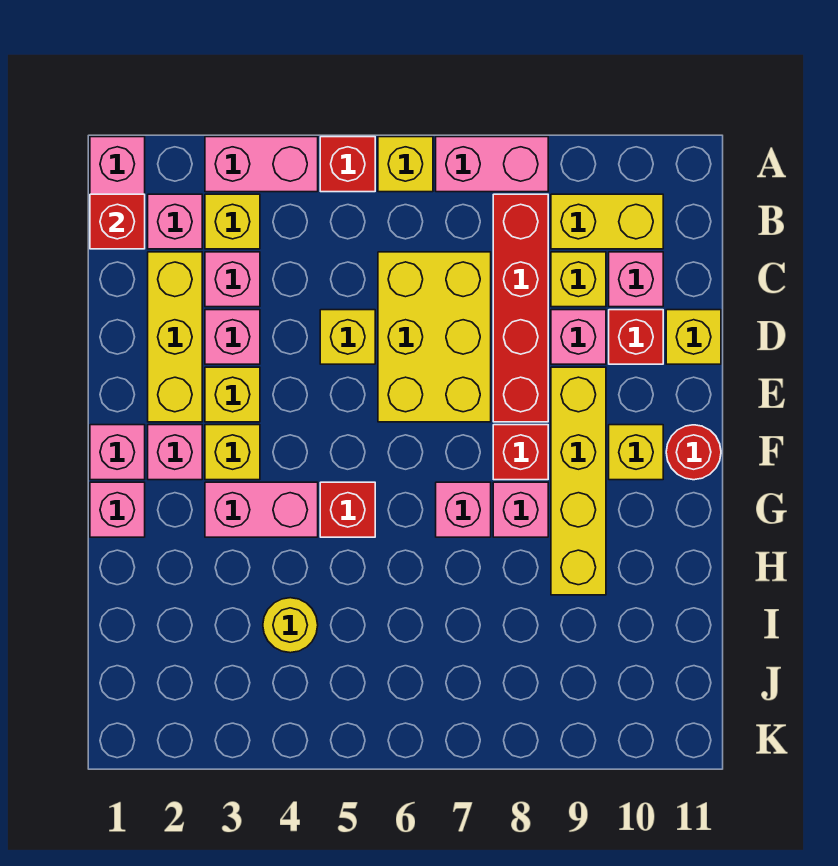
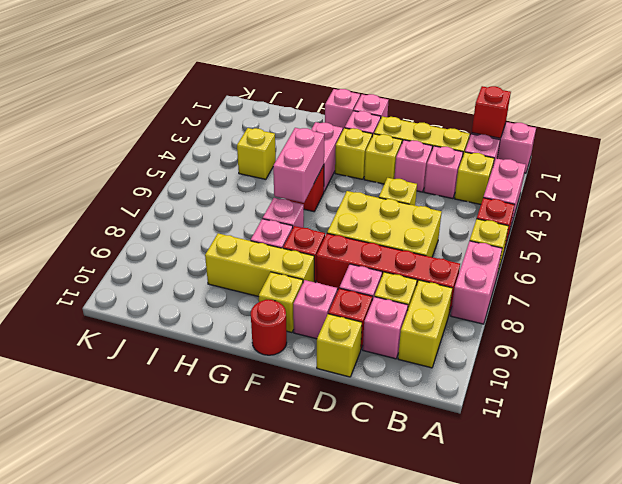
yellow brick E9:H9 level 1 -> yellow brick F9:H9 level 1
none -> pink brick E10 level 1
none -> pink brick G5:G6 level 2
yellow round brick I4 level 1 -> yellow brick I4 level 1

